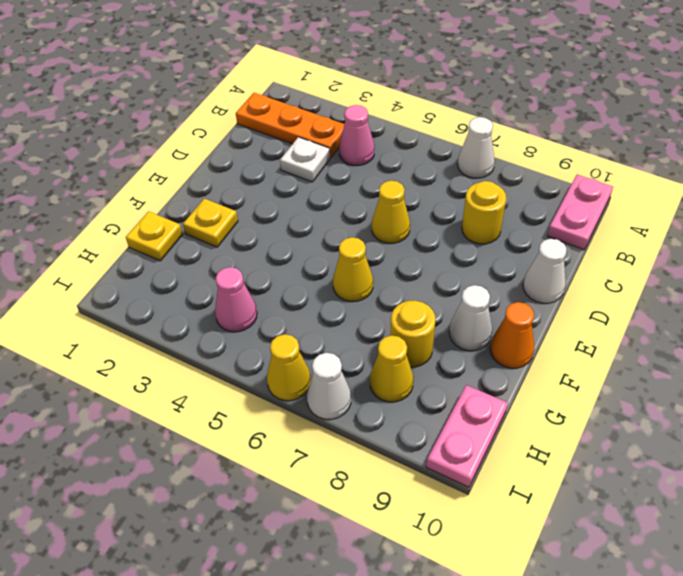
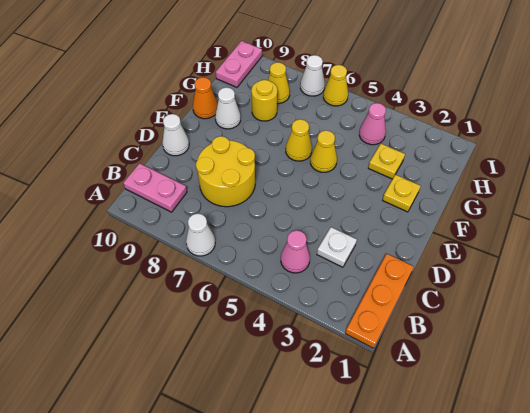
pink plate A10:B10 level 1 -> pink plate B9:B10 level 1
orange plate B1:B3 level 1 -> orange plate A1:C1 level 1
yellow round brick C8 level 1 -> yellow round brick C7:D8 level 1
yellow cone D6 level 1 -> yellow cone F5 level 1
yellow plate G1 level 1 -> yellow plate G3 level 1

